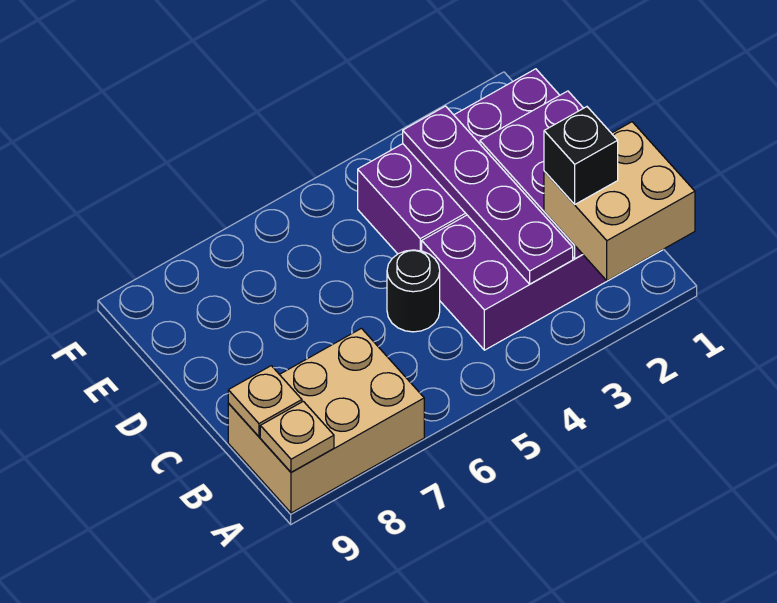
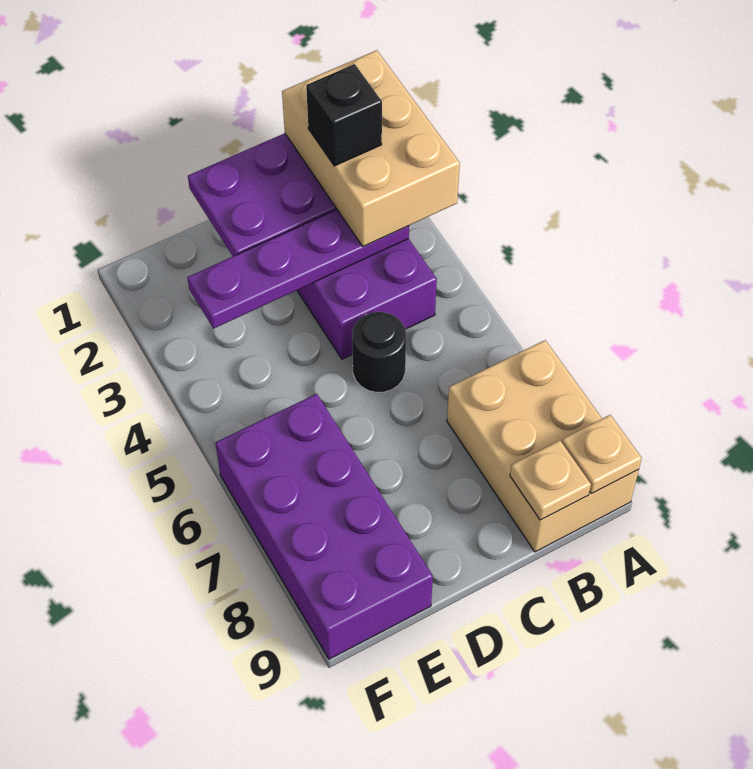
tan brick A1:B2 level 3 -> tan brick A1:B3 level 3
purple brick D1:E4 level 1 -> purple brick E6:F9 level 1

